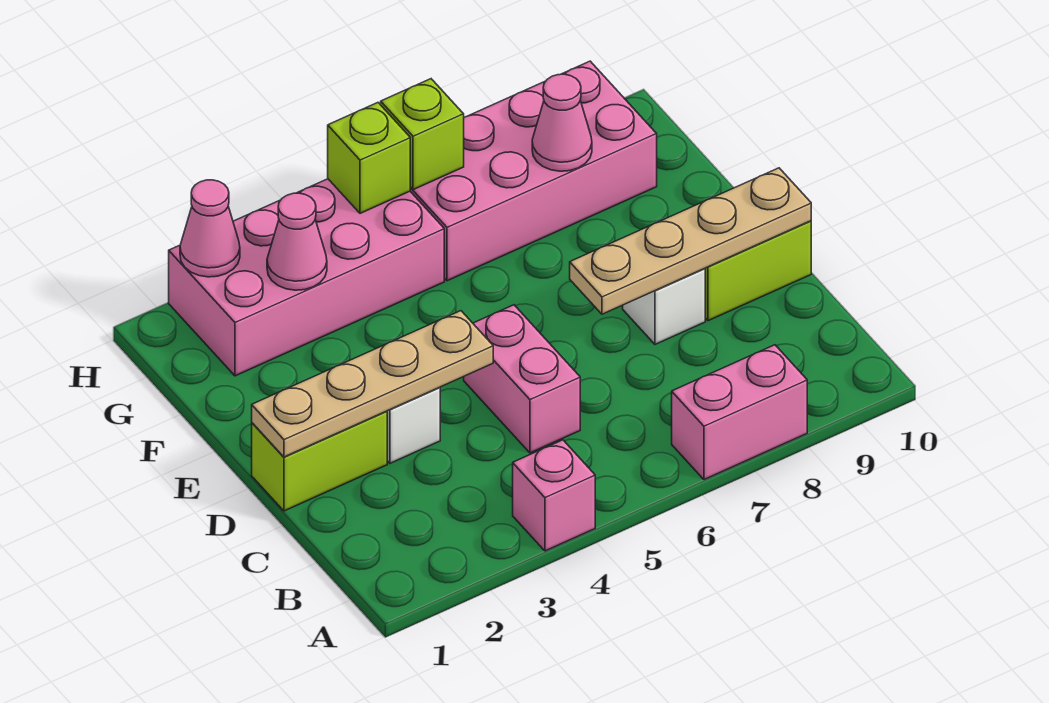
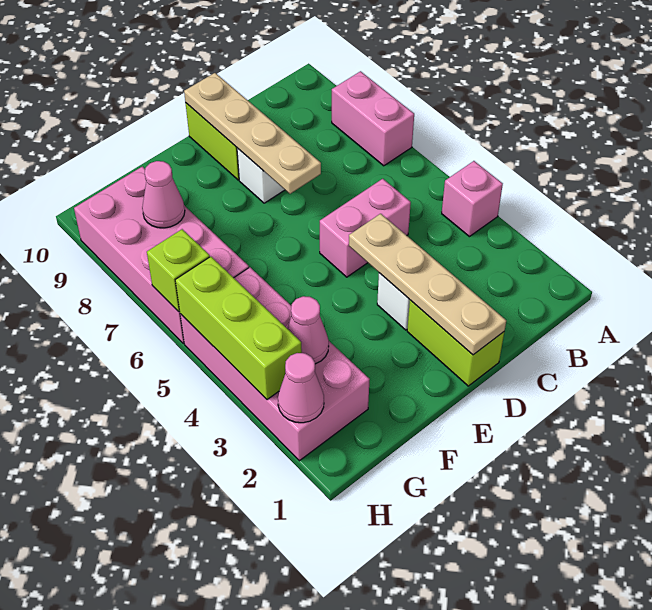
lime brick H5 level 2 -> lime brick H3:H5 level 2

